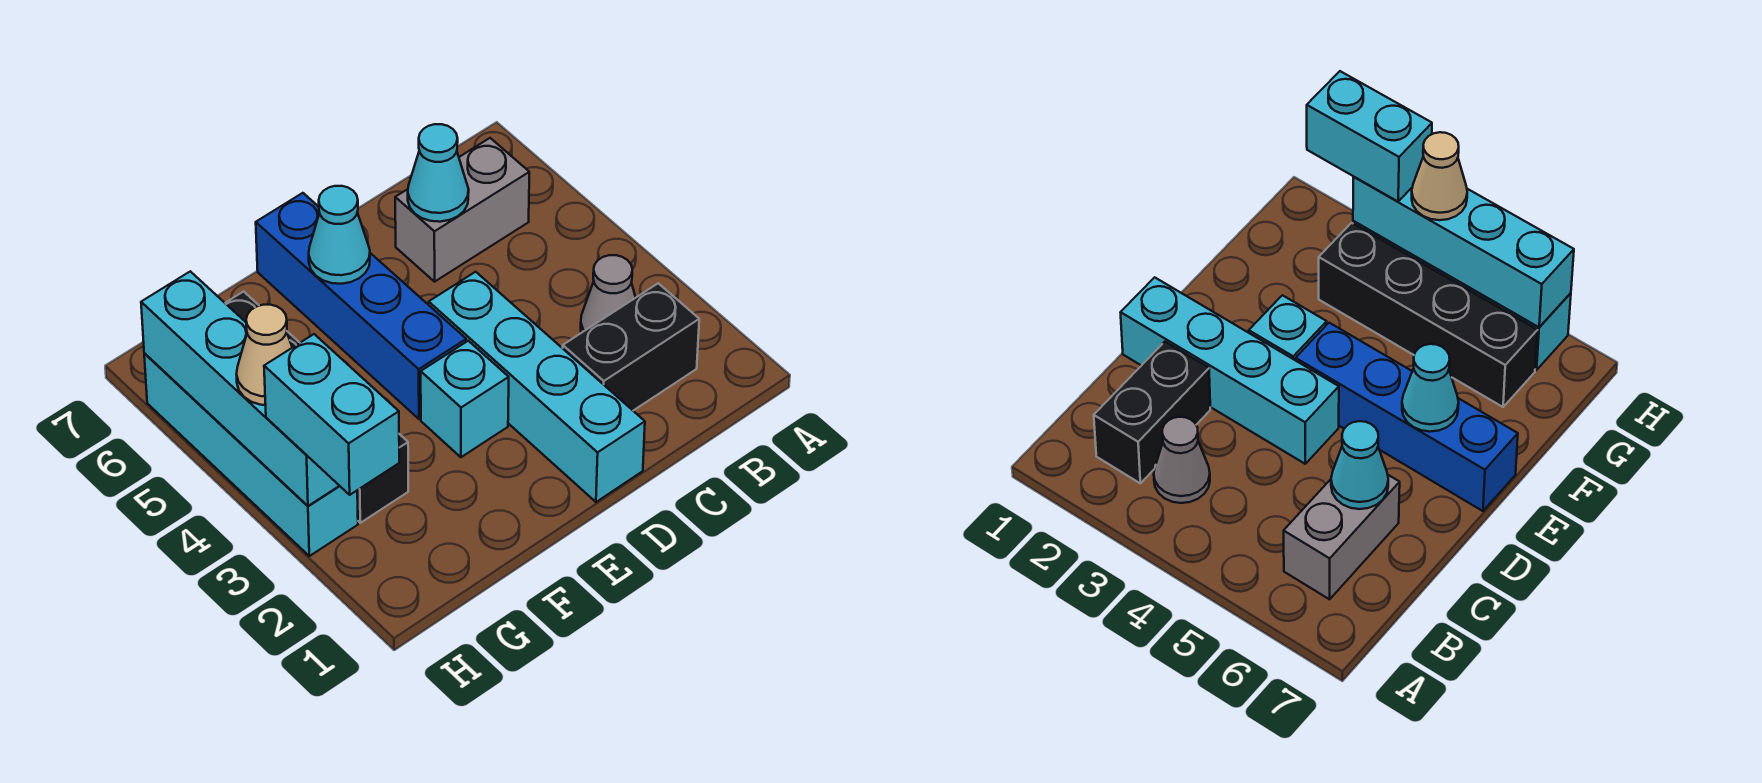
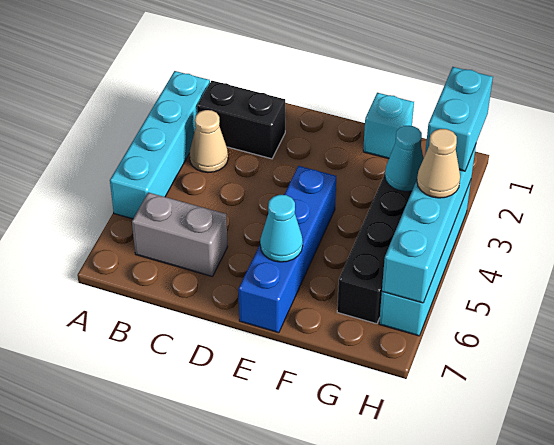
grey cone B3 level 1 -> tan cone B3 level 1
cyan cone C6 level 2 -> cyan cone G3 level 2
cyan brick D1:D4 level 1 -> cyan brick A2:A5 level 1
cyan brick E3 level 1 -> cyan brick F1 level 1

